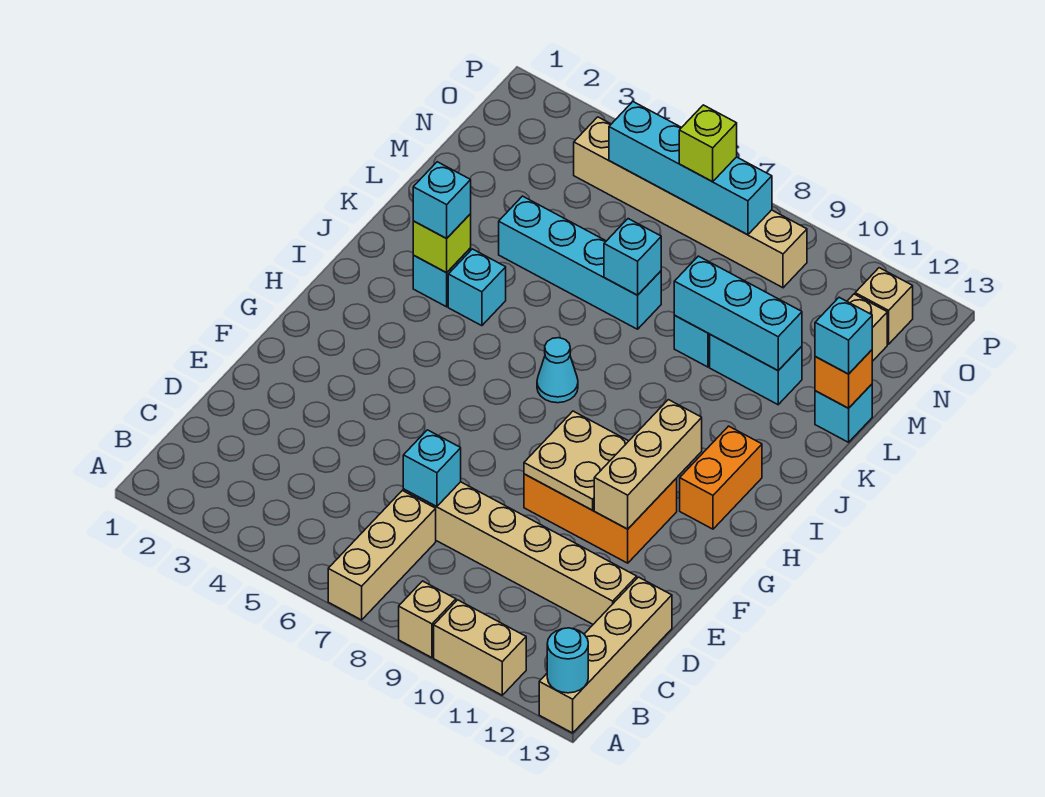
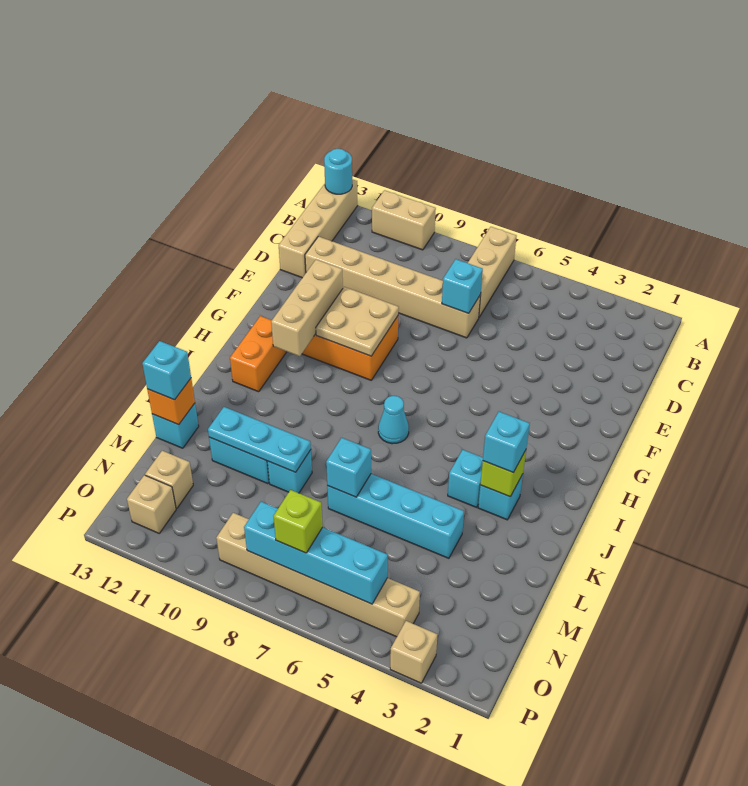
tan brick A9 level 1 -> tan brick P3 level 1
cyan brick L9:L11 level 2 -> cyan plate L9:L11 level 2

